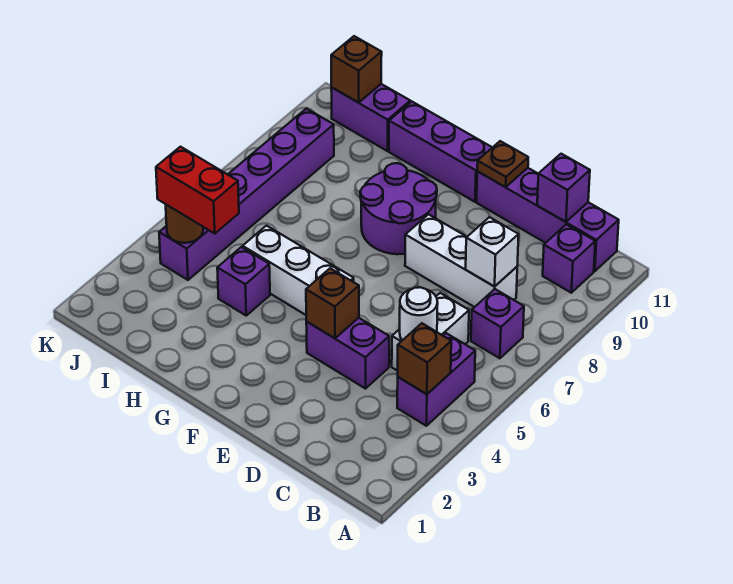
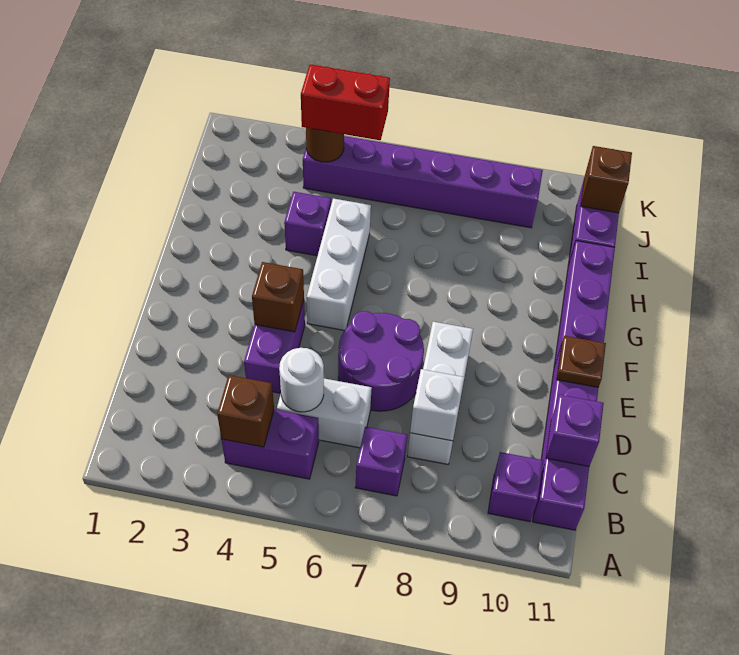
purple round brick F8:G9 level 1 -> purple round brick D6:E7 level 1
red brick I4:J4 level 3 -> red brick J4:J5 level 3

